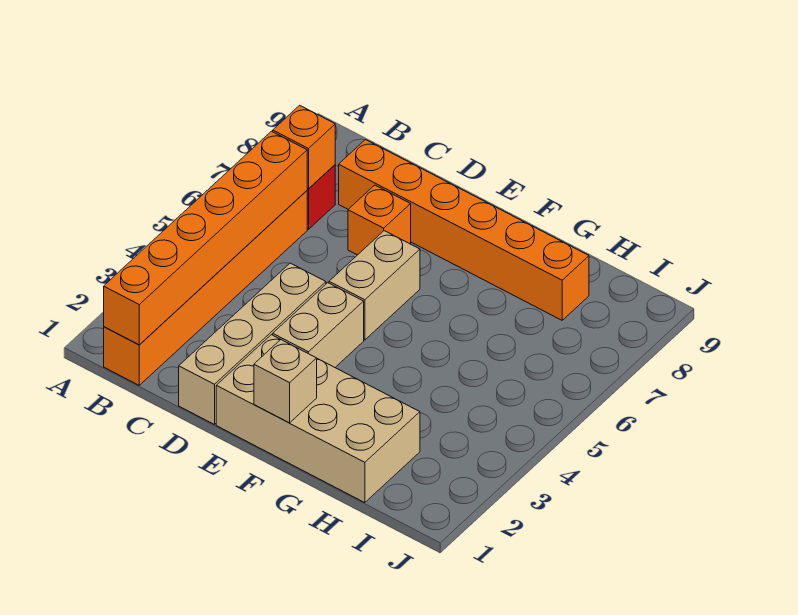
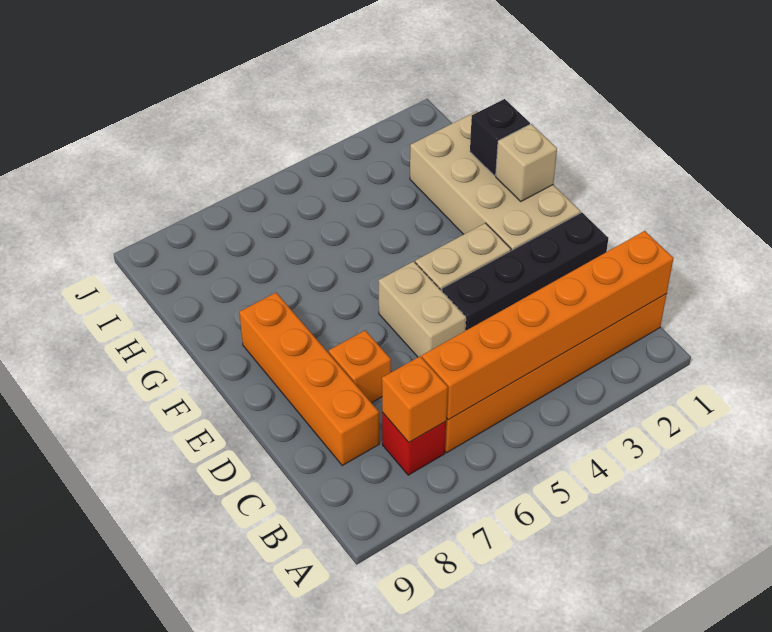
orange brick C8:H8 level 1 -> orange brick C8:F8 level 1
tan brick D1:D4 level 1 -> black brick D1:D4 level 1
tan brick E5:E6 level 1 -> tan brick D5:E5 level 1
none -> black brick G1 level 2

